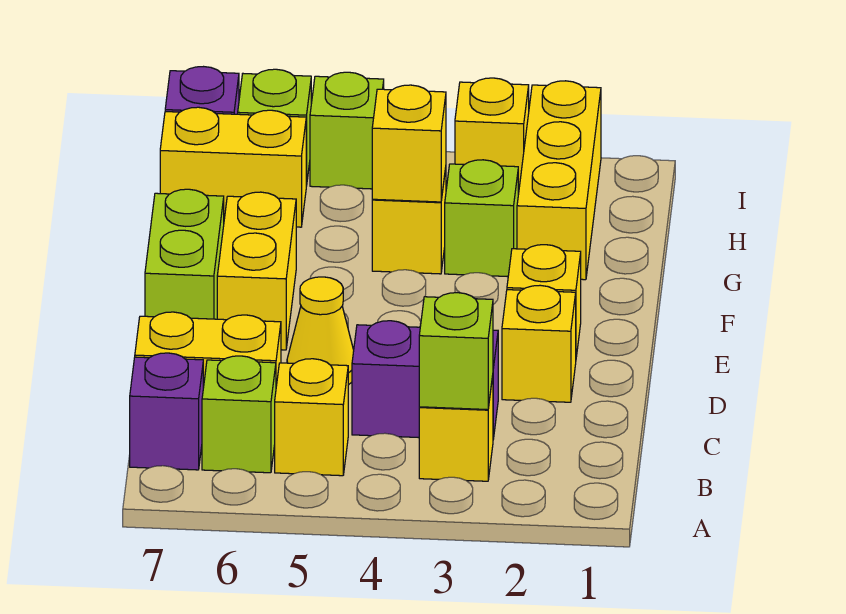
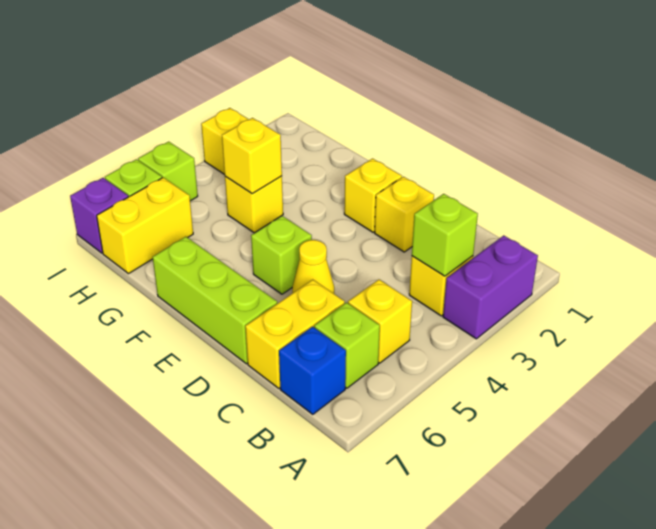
purple brick B7 level 1 -> blue brick B7 level 1
purple brick C3:C4 level 1 -> purple brick A2:A3 level 1
yellow brick E6:F6 level 1 -> none
lime brick E7:F7 level 1 -> lime brick D7:F7 level 1
yellow brick G2:I2 level 1 -> none
lime brick G3 level 1 -> lime brick E5 level 1

